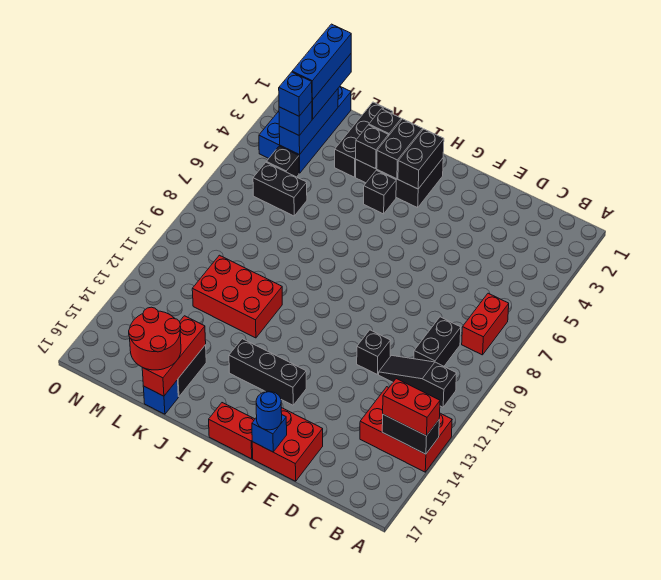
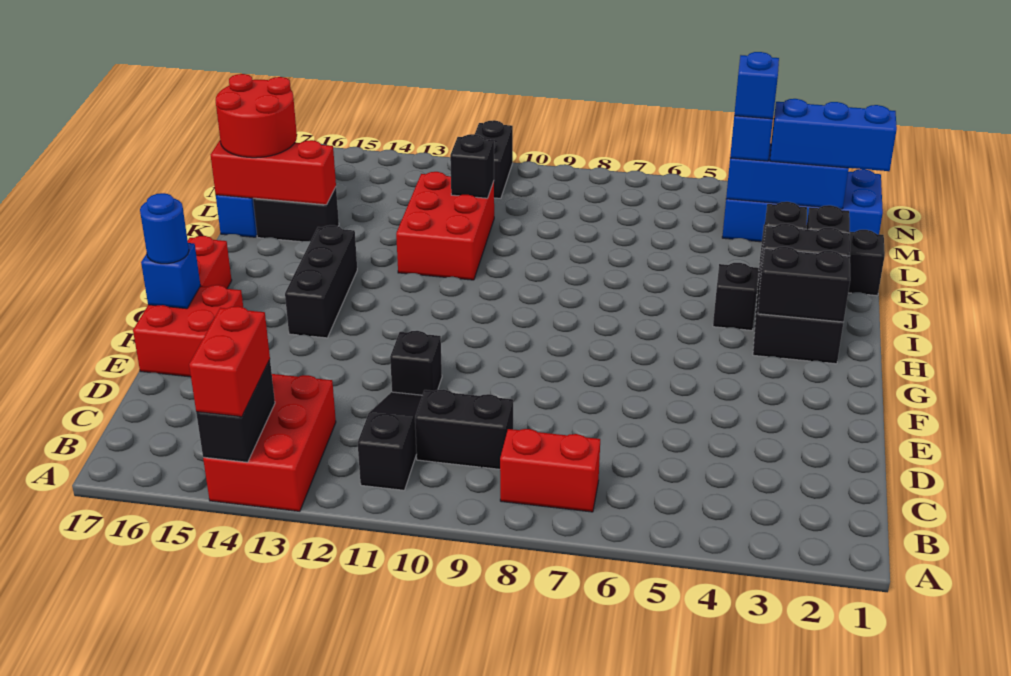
black brick L6:M6 level 1 -> black brick N11:O11 level 1
blue brick M1:M3 level 4 -> none
black brick M5 level 1 -> black brick L11 level 2

